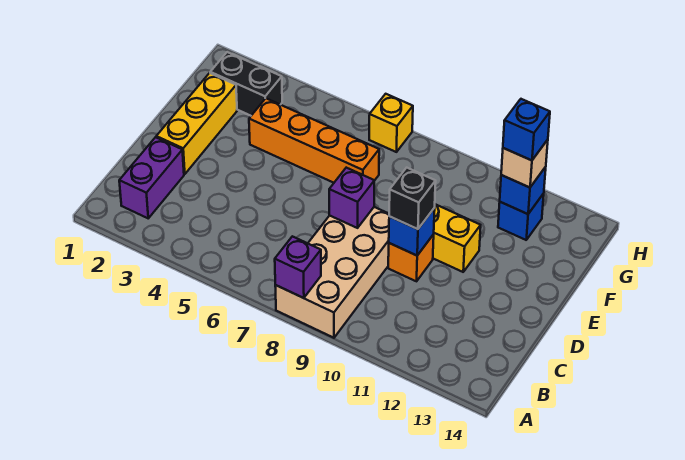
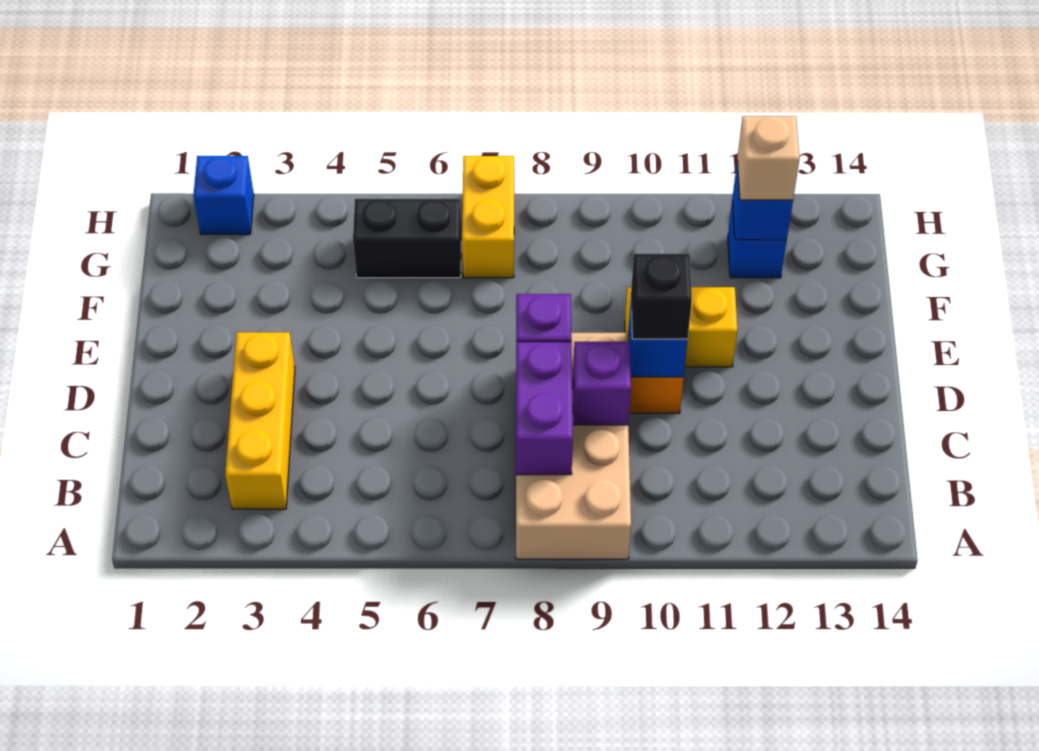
purple brick A8 level 2 -> purple brick C9 level 2
purple brick B2:C2 level 1 -> purple brick B8:C8 level 2
yellow brick D2:F2 level 1 -> yellow brick B3:D3 level 1
orange brick F4:F7 level 1 -> none
black brick G2:G3 level 1 -> black brick G5:G6 level 1
blue brick G12 level 4 -> blue brick H2 level 1
yellow brick H7 level 1 -> yellow brick G7:H7 level 1

